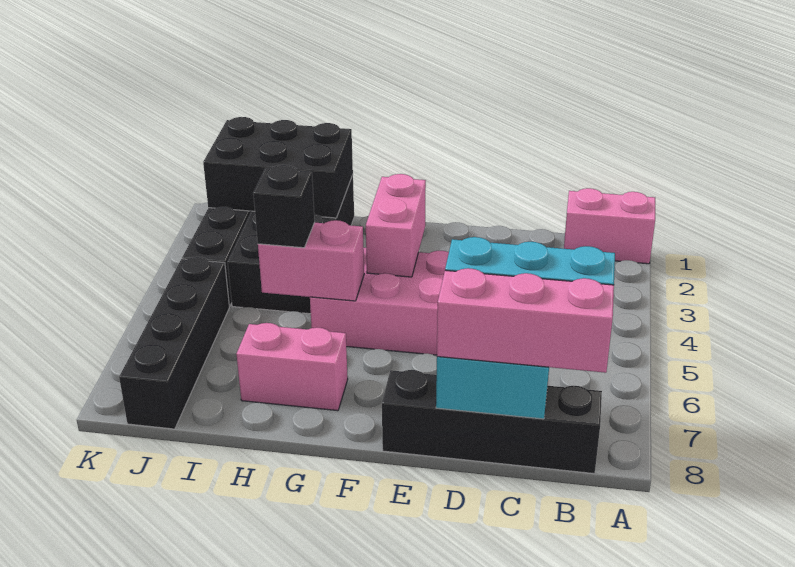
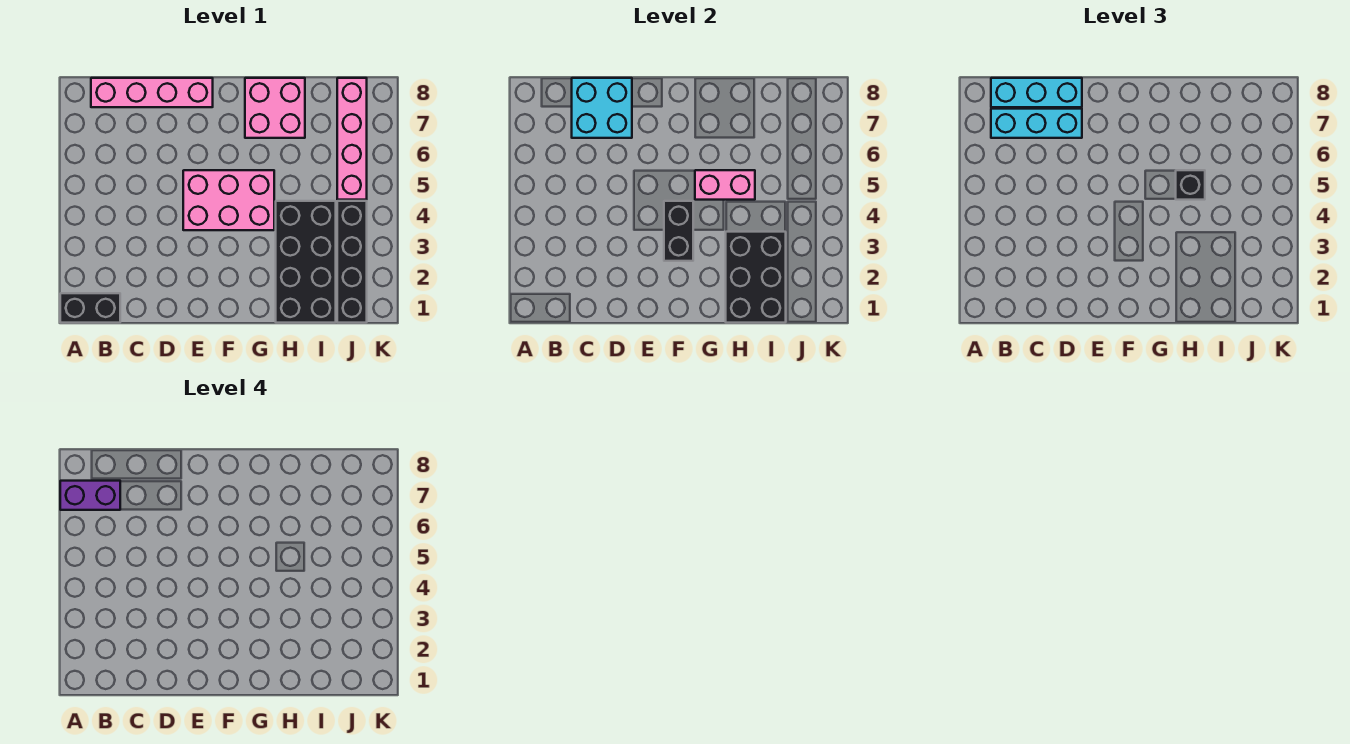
pink brick A1:B1 level 1 -> black brick A1:B1 level 1
none -> purple brick A7:B7 level 4
black brick B8:E8 level 1 -> pink brick B8:E8 level 1
pink brick B8:D8 level 3 -> cyan brick B8:D8 level 3
pink brick F3:F4 level 2 -> black brick F3:F4 level 2
pink brick G7:H7 level 1 -> pink brick G7:H8 level 1
black brick H1:J2 level 2 -> black brick H1:I3 level 2
black brick J5:J8 level 1 -> pink brick J5:J8 level 1

